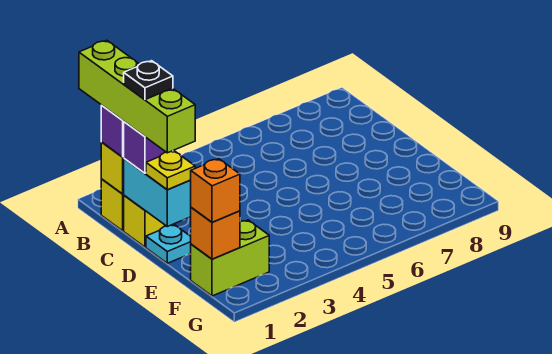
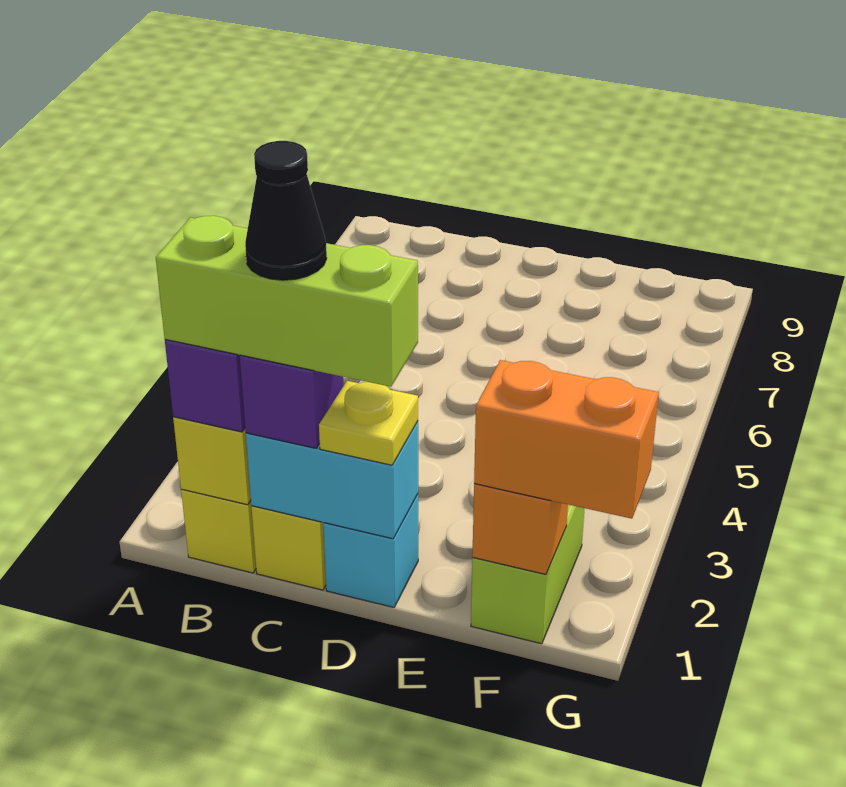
lime brick A1:D1 level 4 -> lime brick B1:D1 level 4
black plate C1 level 5 -> black cone C1 level 5
cyan plate D1 level 1 -> cyan brick D1 level 1
orange brick F1 level 3 -> orange brick F1:G1 level 3

